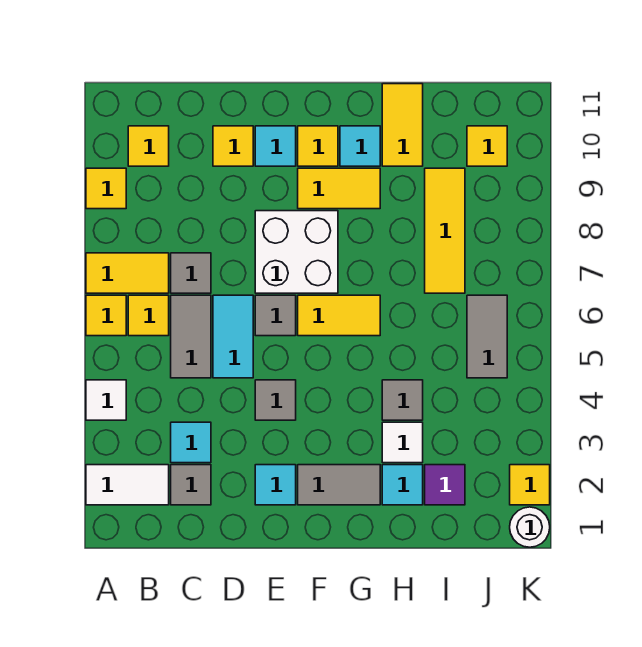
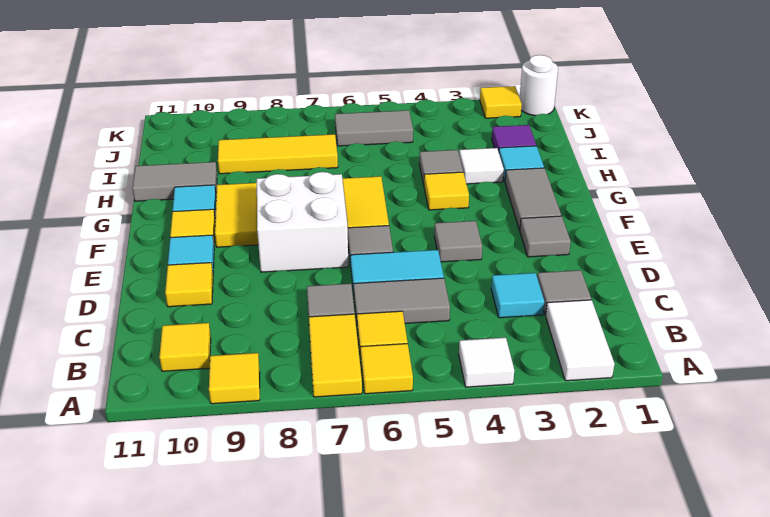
cyan tile E2 level 1 -> grey tile E2 level 1
yellow tile H10:H11 level 1 -> grey tile H10:H11 level 1
yellow tile J10 level 1 -> yellow tile G4 level 1

